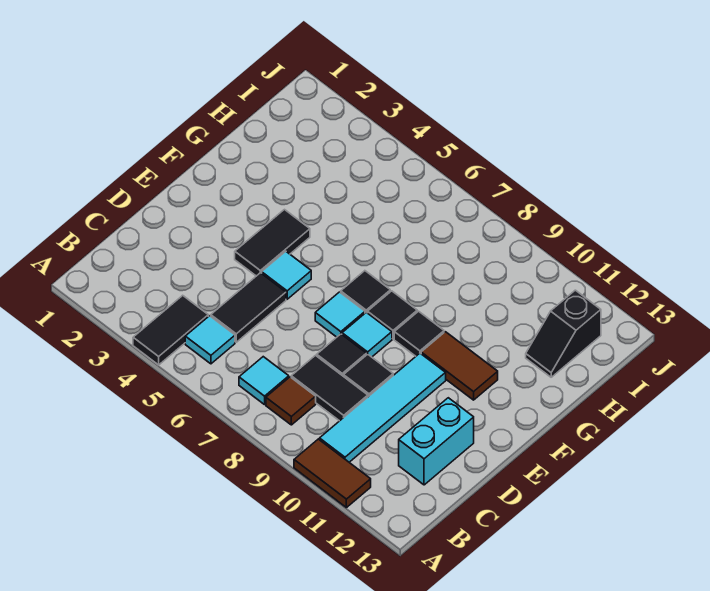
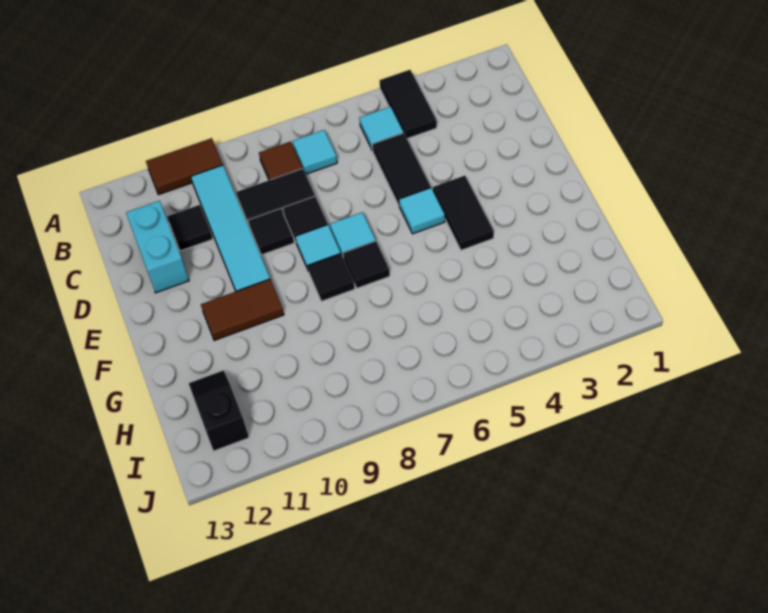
black tile F9 level 1 -> black tile C11 level 1

